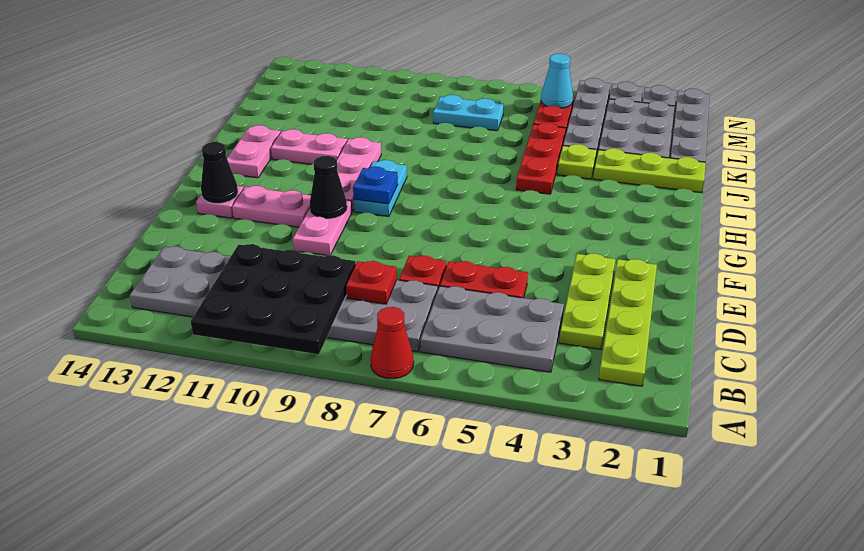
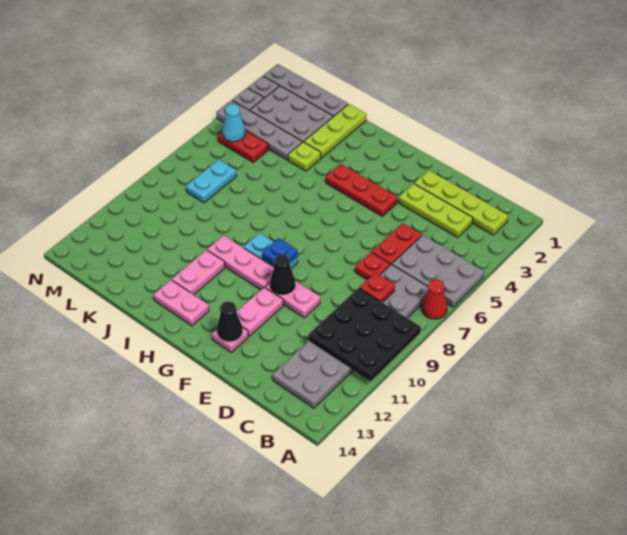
grey plate B4:C6 level 1 -> grey plate A5:C6 level 1
red plate I5:K5 level 1 -> red plate F4:H4 level 1

